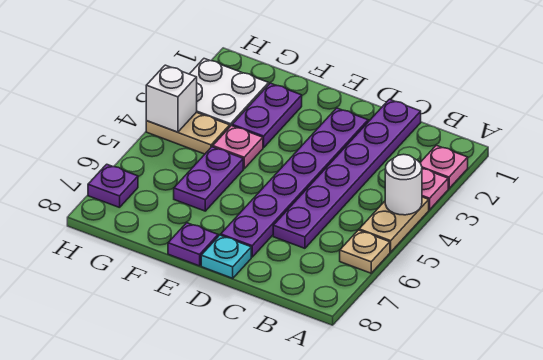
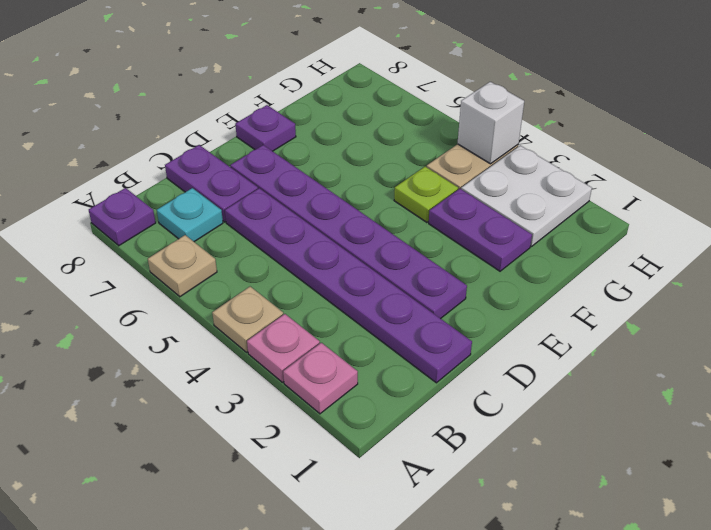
tan plate A4:A5 level 1 -> tan plate A4 level 1
white round brick A4 level 2 -> none
cyan plate D8 level 1 -> cyan plate B7 level 1
pink plate F4 level 1 -> lime plate F4 level 1
purple plate F5:F6 level 1 -> purple plate C7:C8 level 1
purple plate H7 level 1 -> purple plate A8 level 1

